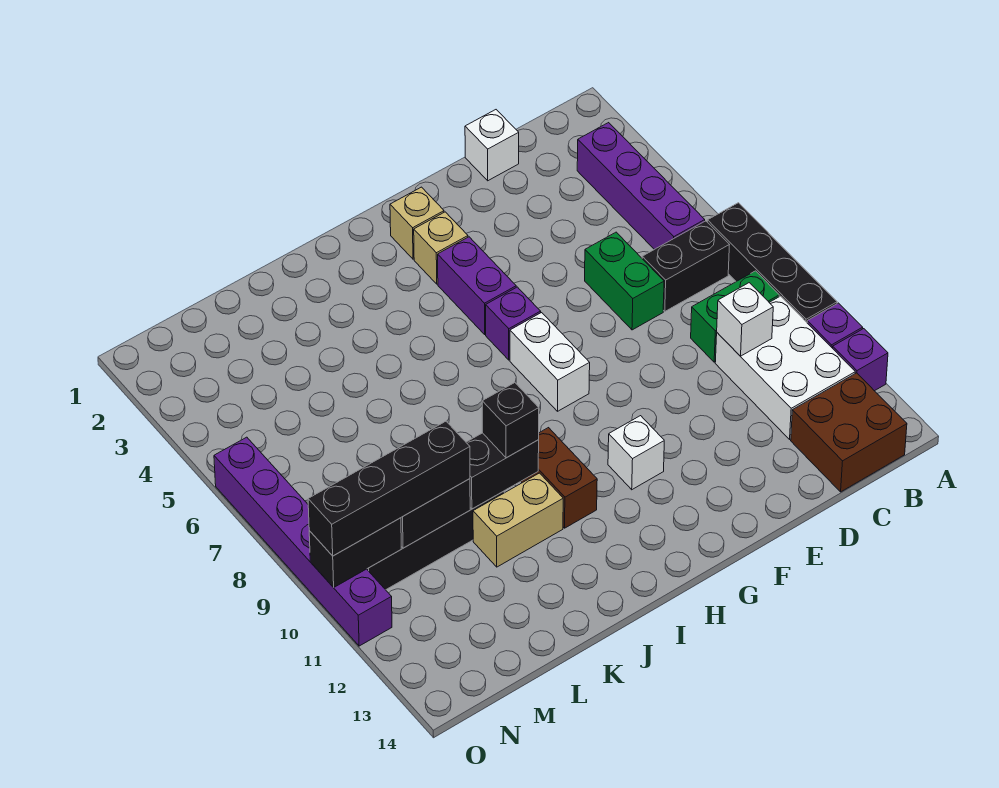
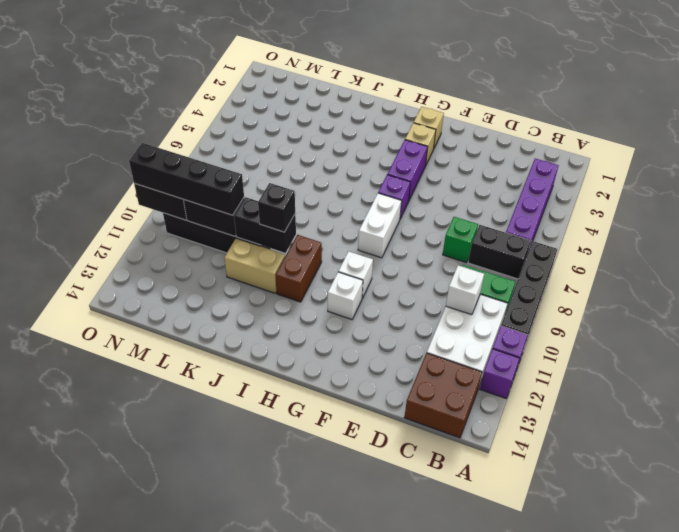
white brick D1 level 1 -> white brick G10 level 1
green brick D6:D7 level 1 -> green brick D7 level 1
purple brick O6:O11 level 1 -> none

